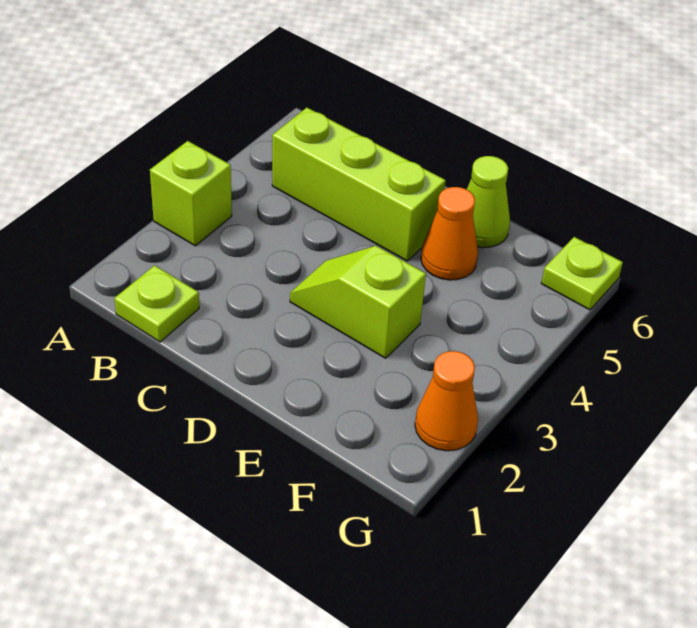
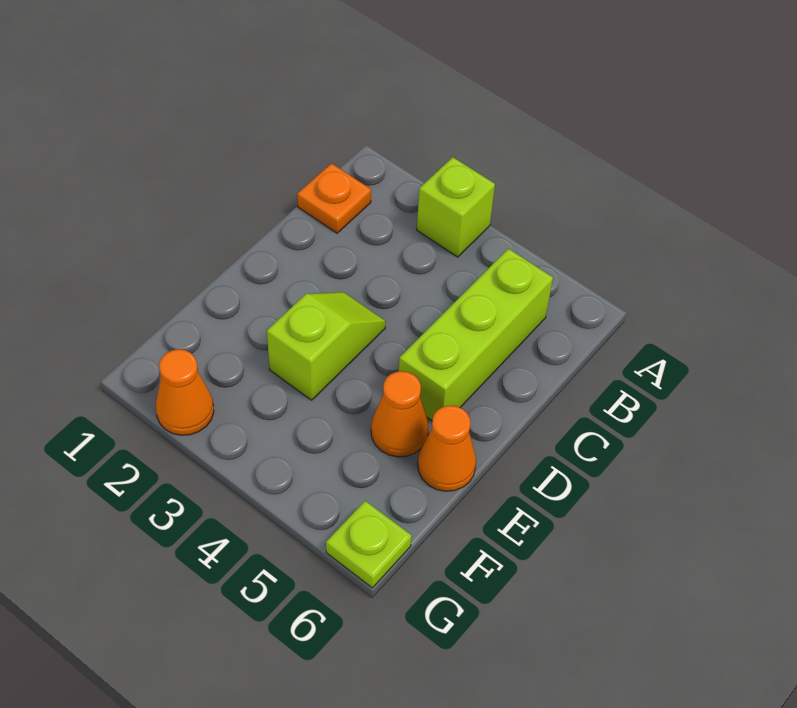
lime plate B1 level 1 -> orange plate B1 level 1
lime cone E6 level 1 -> orange cone E6 level 1

